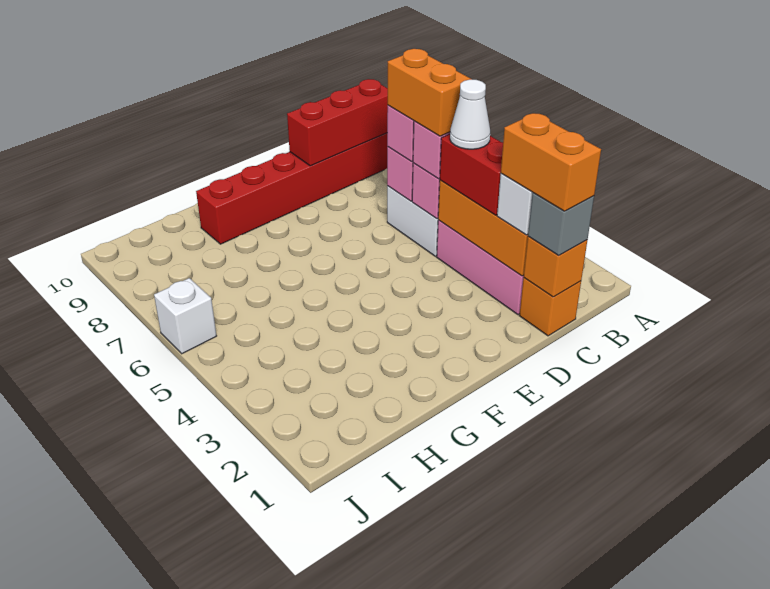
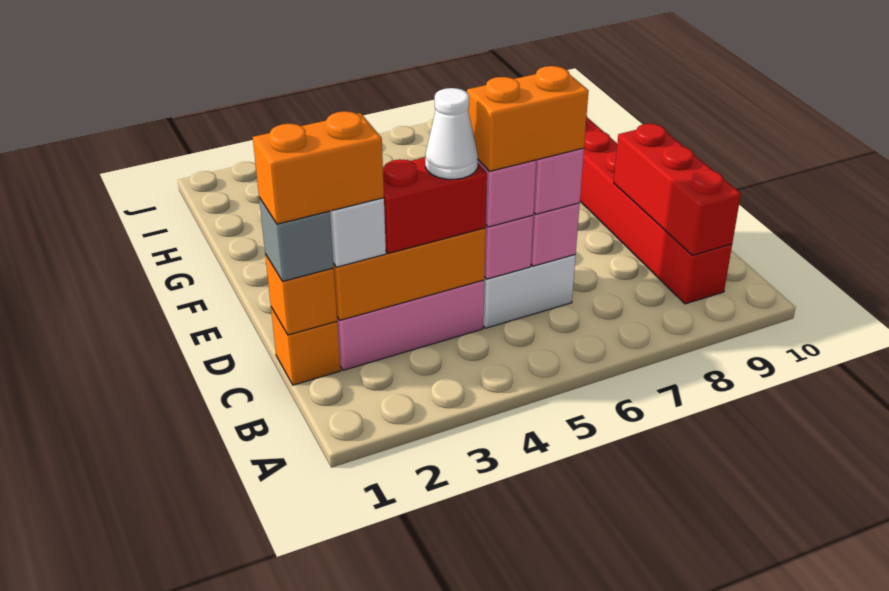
white brick J6 level 1 -> none

